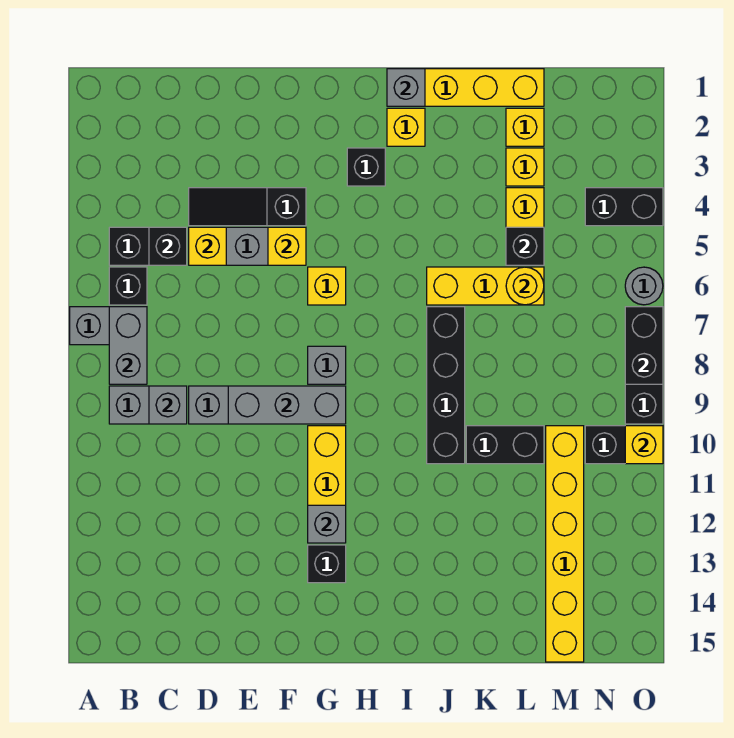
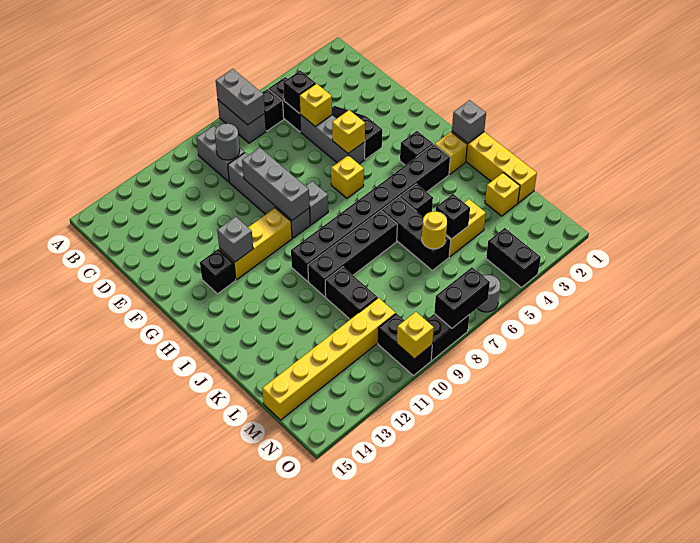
grey brick B7:B8 level 2 -> grey brick A7:B7 level 2
grey brick C9 level 2 -> grey round brick C9 level 2
none -> black brick I3:I10 level 1
none -> black brick J5 level 1
yellow brick J6:L6 level 1 -> black brick J6:L6 level 1
yellow brick L3 level 1 -> none

